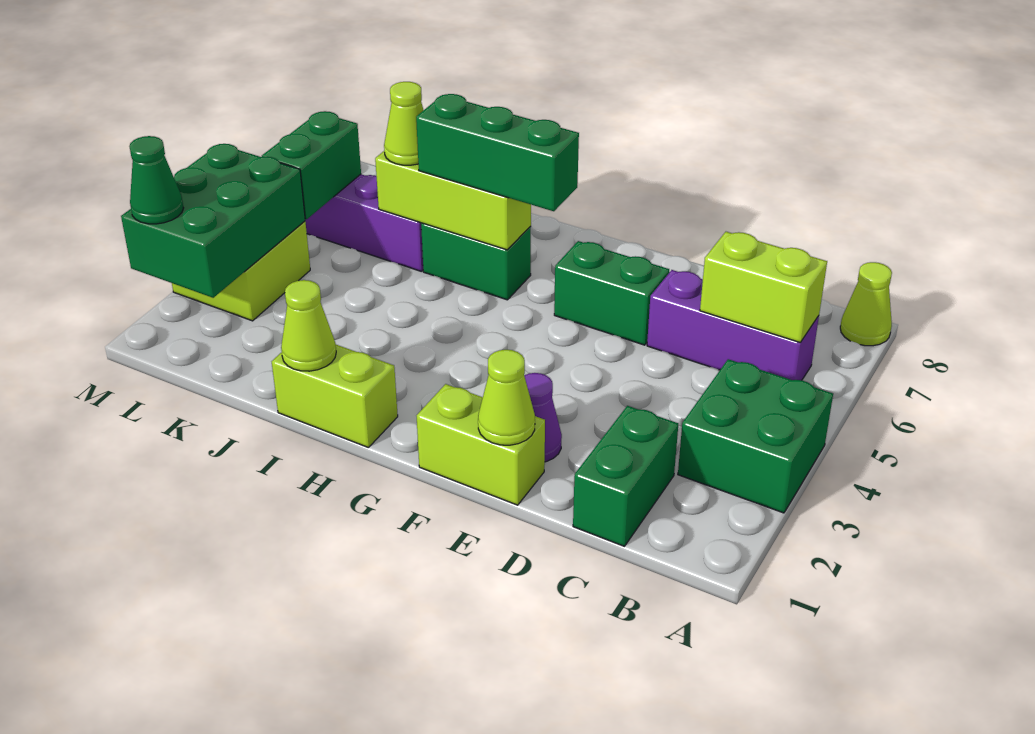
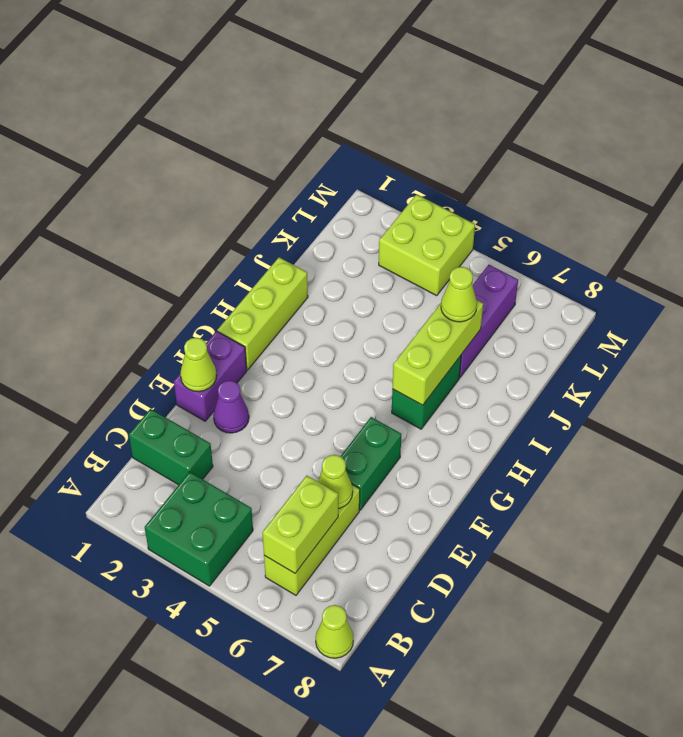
purple brick B6:D6 level 1 -> lime brick B6:D6 level 1
lime brick E1:F1 level 1 -> purple brick E1:F1 level 1
green brick G6:I6 level 3 -> none
lime brick H1:I1 level 1 -> lime brick G1:I1 level 1
lime cone I1 level 2 -> lime cone D6 level 2
green brick L2:M4 level 2 -> none
green brick L5:L6 level 2 -> none
green cone M2 level 3 -> none

